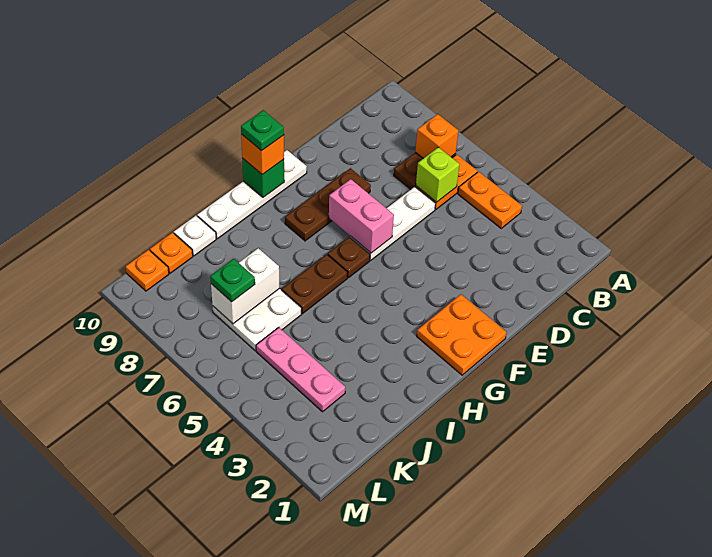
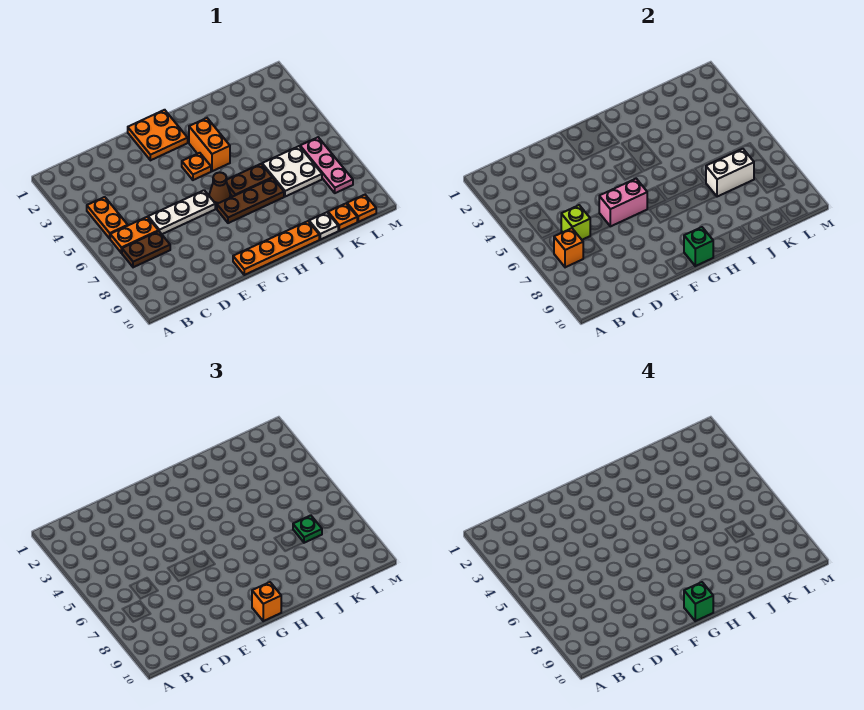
brown plate E8:G8 level 1 -> brown plate G7:I7 level 1
pink brick F6:F7 level 2 -> pink brick E6:F6 level 2
white plate F10:I10 level 1 -> orange plate F10:I10 level 1
none -> orange plate G4 level 1
brown plate G6 level 1 -> brown cone G6 level 1
green plate G10 level 4 -> green brick G10 level 4
none -> orange brick H3:H4 level 1
pink plate K3:K5 level 1 -> pink plate L6:L8 level 1

